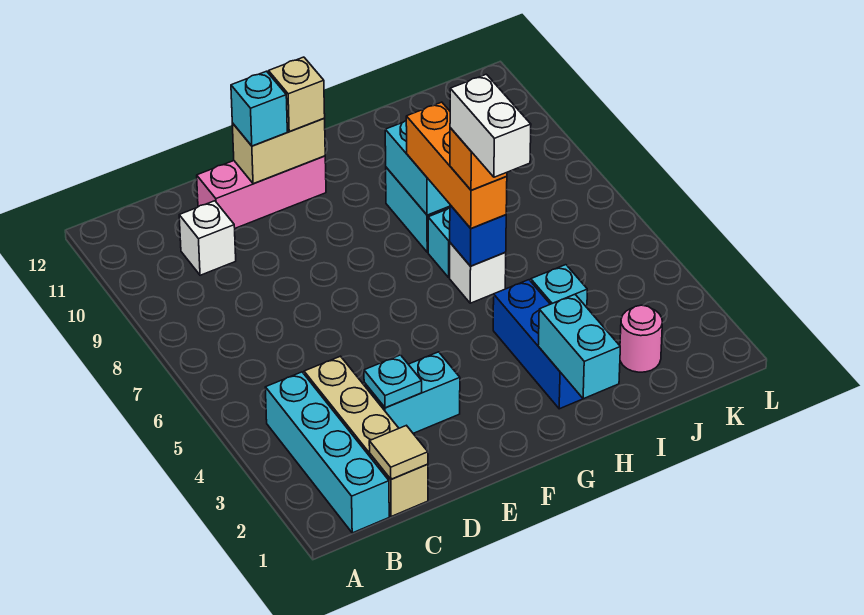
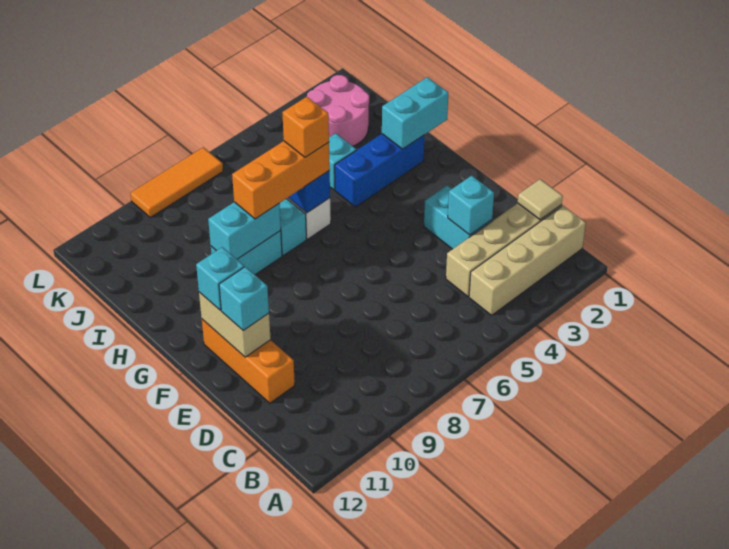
cyan brick B1:B4 level 1 -> tan brick B1:B4 level 1
white brick C10 level 1 -> none
cyan plate D3 level 2 -> cyan brick D3 level 2
pink brick D11:F11 level 1 -> orange brick D11:F11 level 1
tan brick F11 level 3 -> cyan brick F11 level 3
white brick H5:H6 level 5 -> none
pink round brick J2 level 1 -> pink round brick J2:K3 level 1
none -> orange tile L7:L9 level 1

